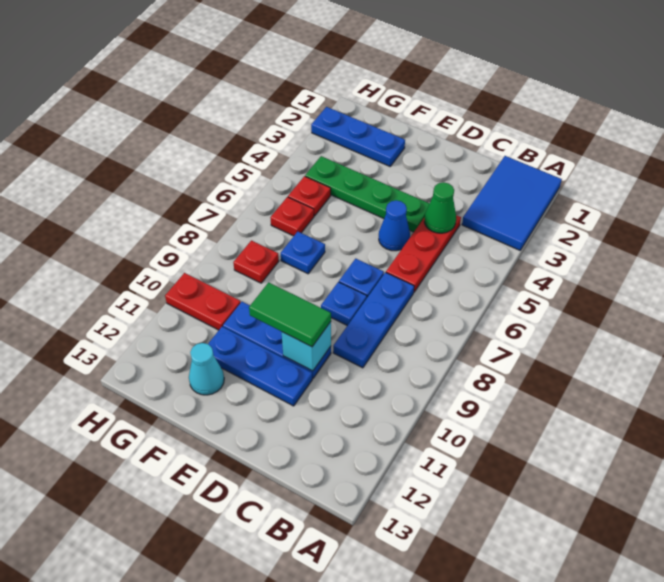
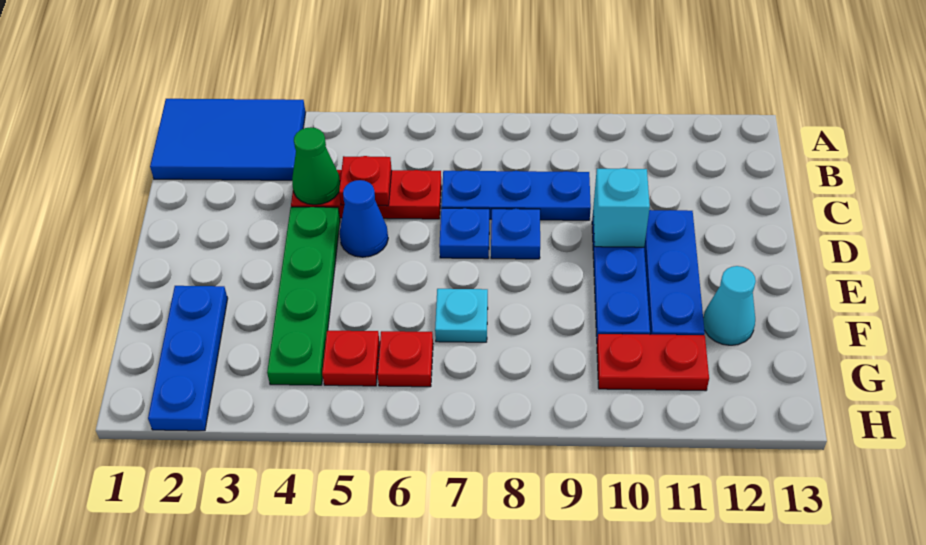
green tile D10:E10 level 3 -> none
blue plate F7 level 1 -> cyan plate F7 level 1
red plate G8 level 1 -> red plate C5 level 2
red plate G10:H10 level 1 -> red plate G10:G11 level 1

